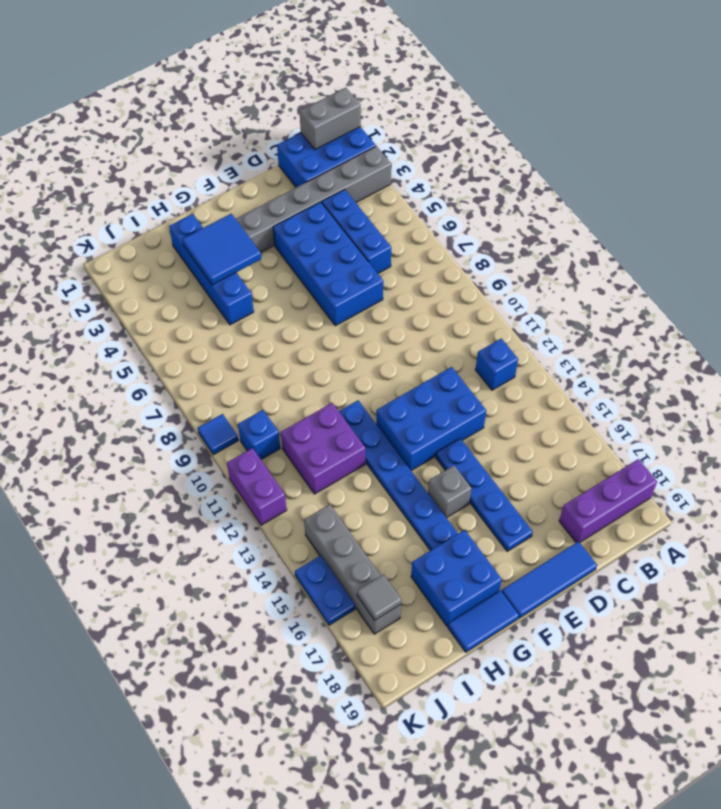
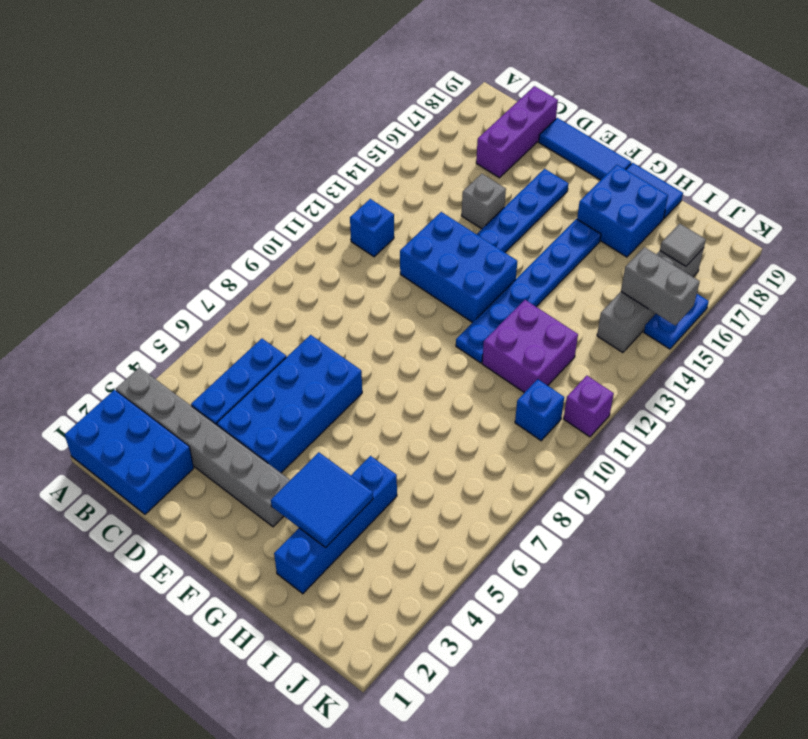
grey brick A1:B1 level 2 -> grey brick J15:K15 level 2
purple brick A18:C18 level 1 -> purple brick C17:C19 level 1
grey brick F15 level 1 -> grey brick D15 level 1
blue tile K9 level 1 -> none
purple brick K11:K12 level 1 -> purple brick K11 level 1

